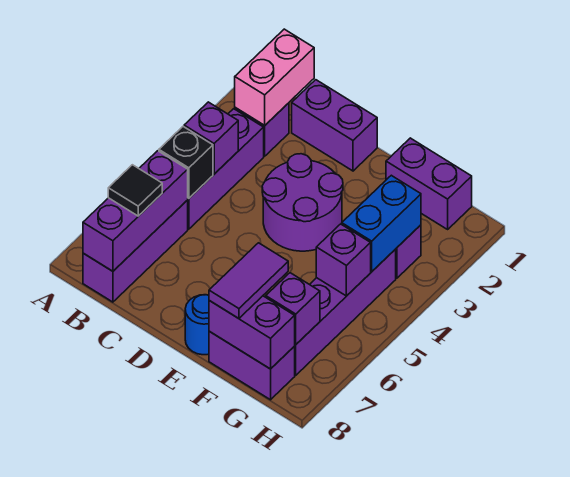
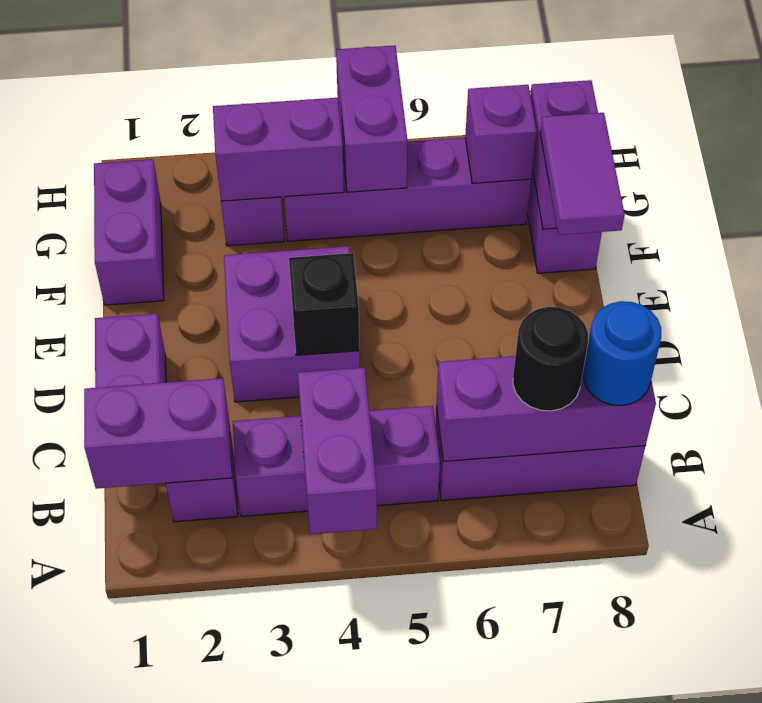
pink brick B1:B2 level 2 -> purple brick B1:B2 level 2
purple brick B4 level 2 -> purple brick A4:B4 level 2
black brick B5 level 2 -> black brick D4 level 2
black tile B7 level 3 -> black round brick B7 level 3
purple round brick D3:E4 level 1 -> purple brick D3:E4 level 1
blue round brick E8 level 1 -> blue round brick B8 level 3
purple tile F7:F8 level 3 -> purple tile E8:F8 level 3
blue brick G3:G4 level 2 -> purple brick G3:G4 level 2
purple brick G5 level 2 -> purple brick G5:H5 level 2

